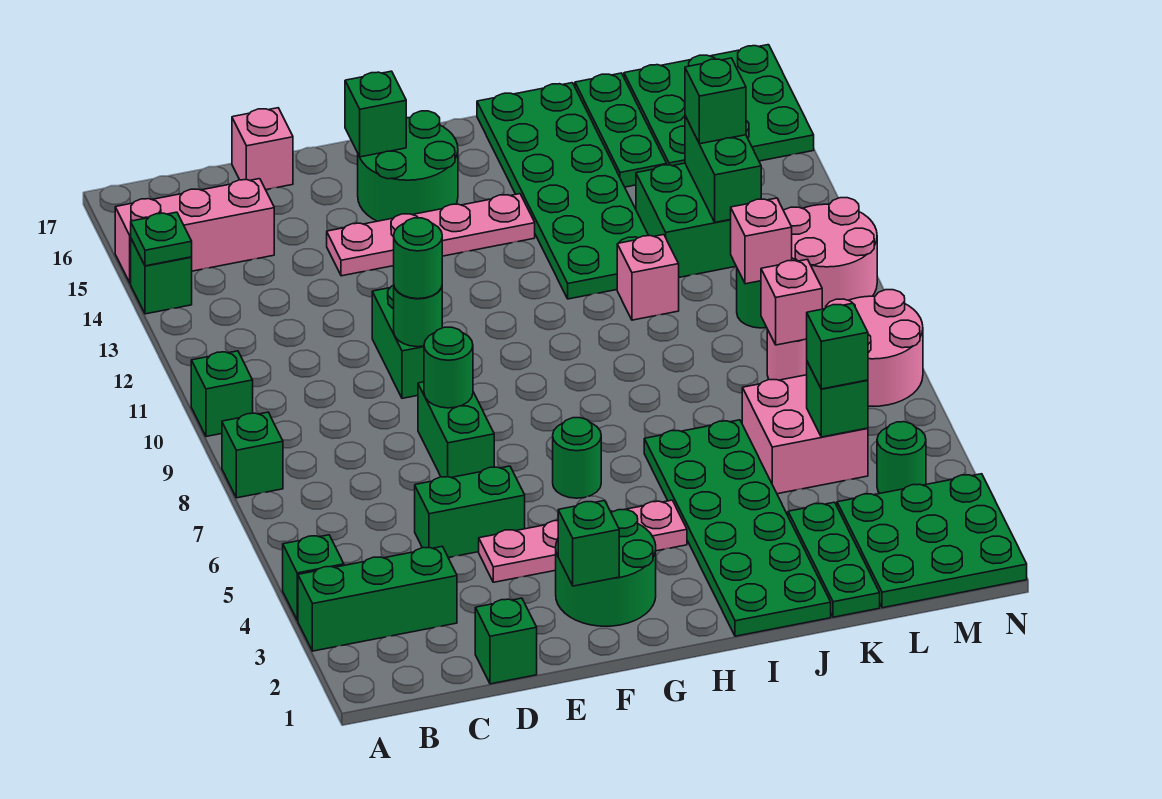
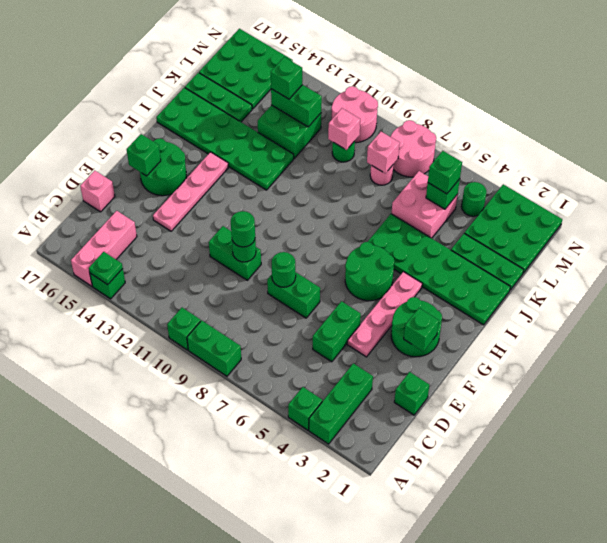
green brick A8 level 1 -> green brick A8:A9 level 1
green round brick G6 level 1 -> green round brick G5:H6 level 1
pink brick J11 level 1 -> none

